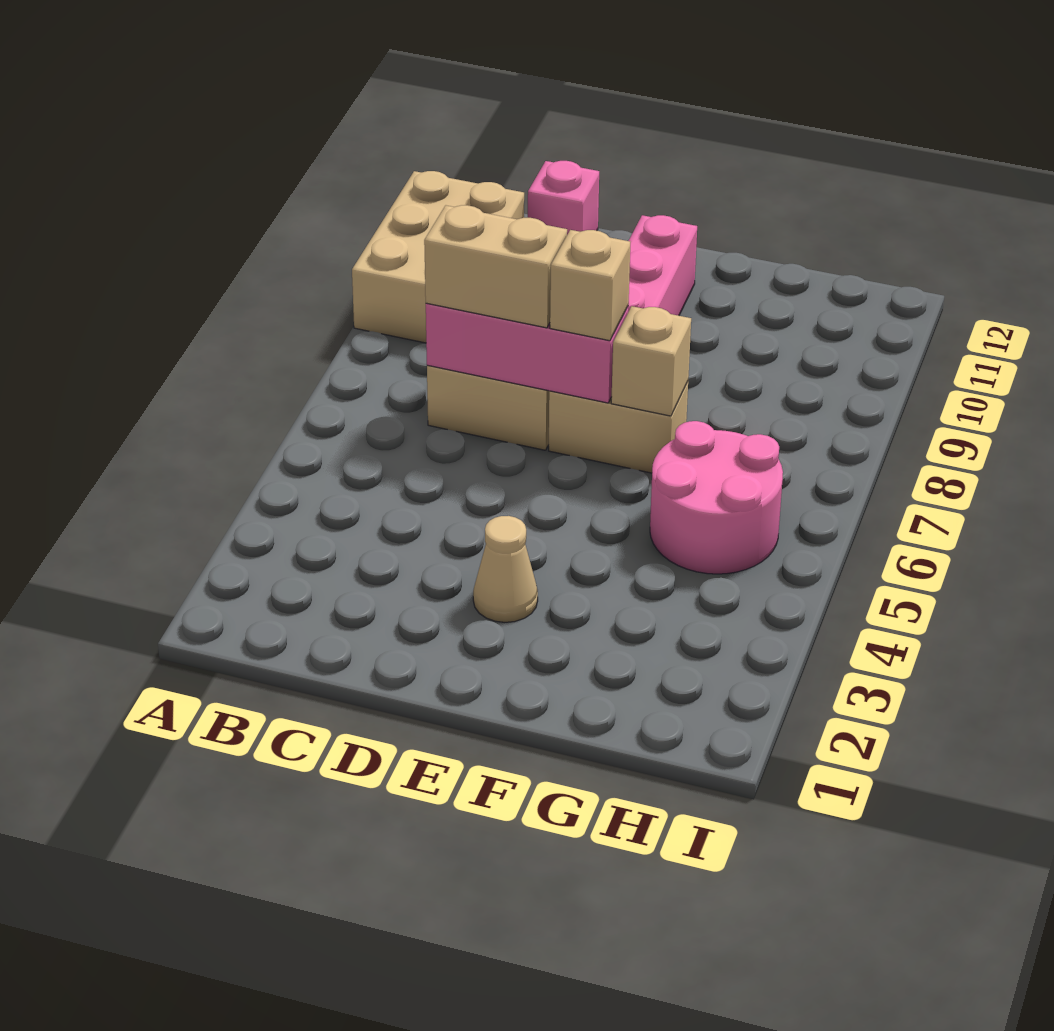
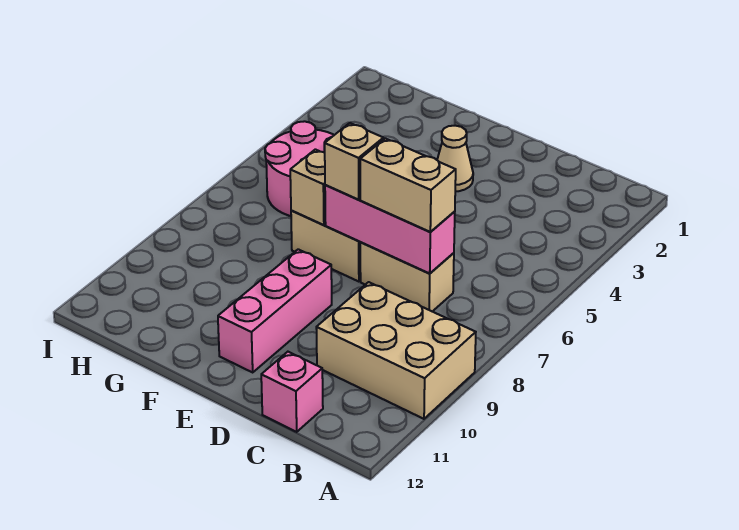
tan brick A9:B11 level 1 -> tan brick A9:C10 level 1

